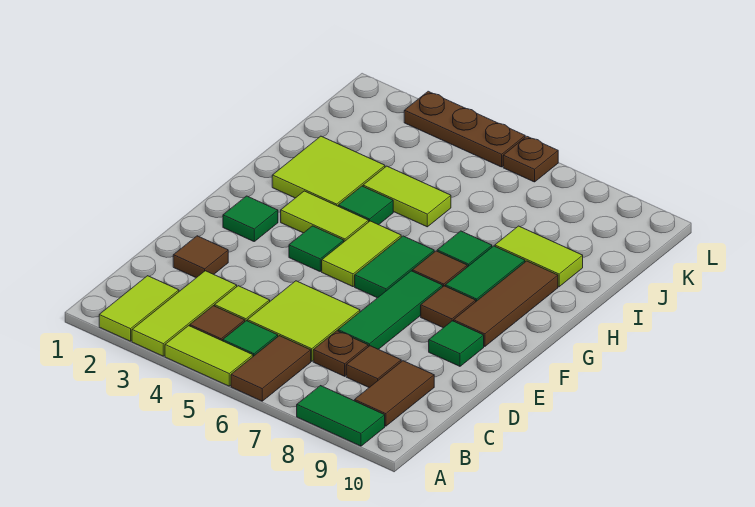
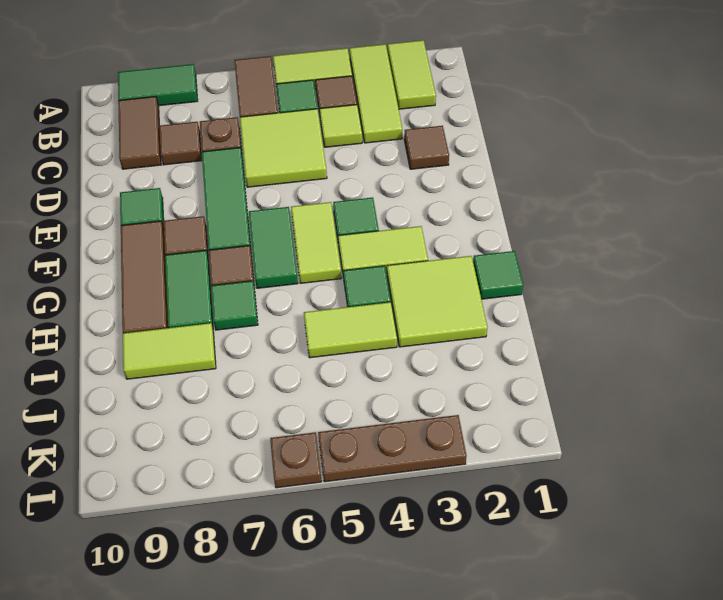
green tile F2 level 1 -> green tile H1 level 1

